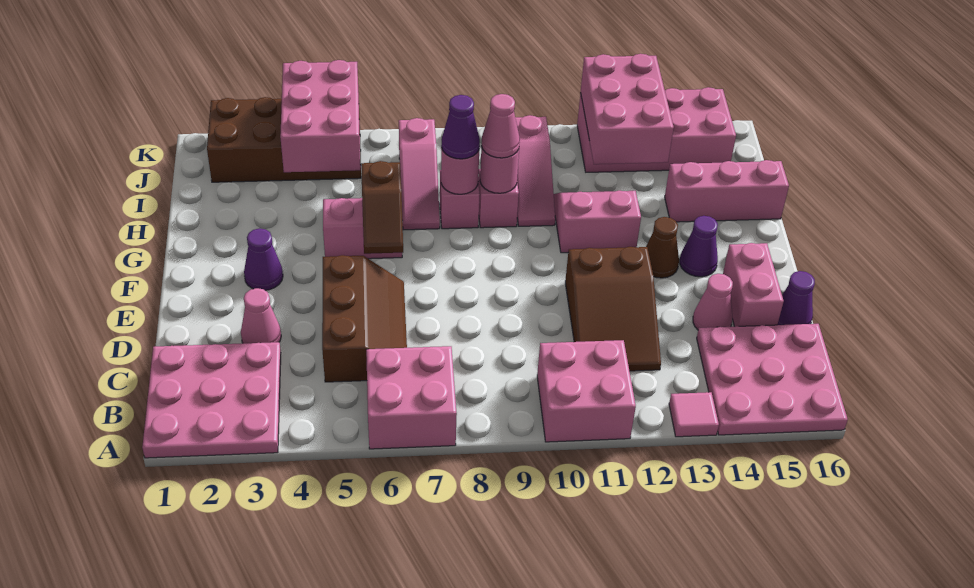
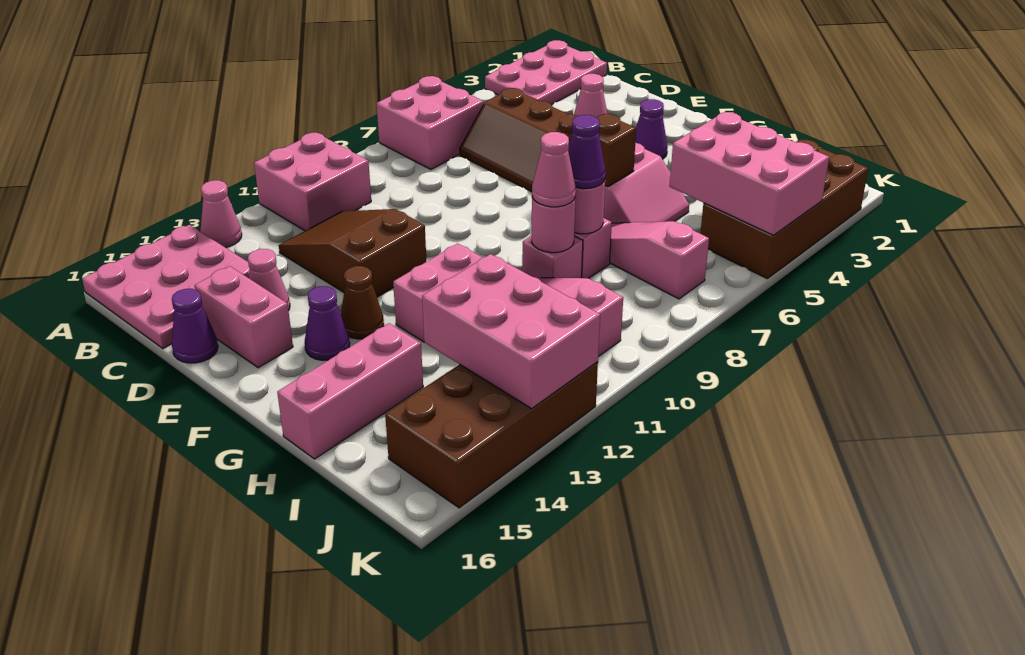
pink plate A1:C3 level 1 -> pink plate A1:B3 level 1
pink tile A13 level 1 -> pink cone A13 level 1
pink brick J12:K15 level 1 -> brown brick J12:K15 level 1

